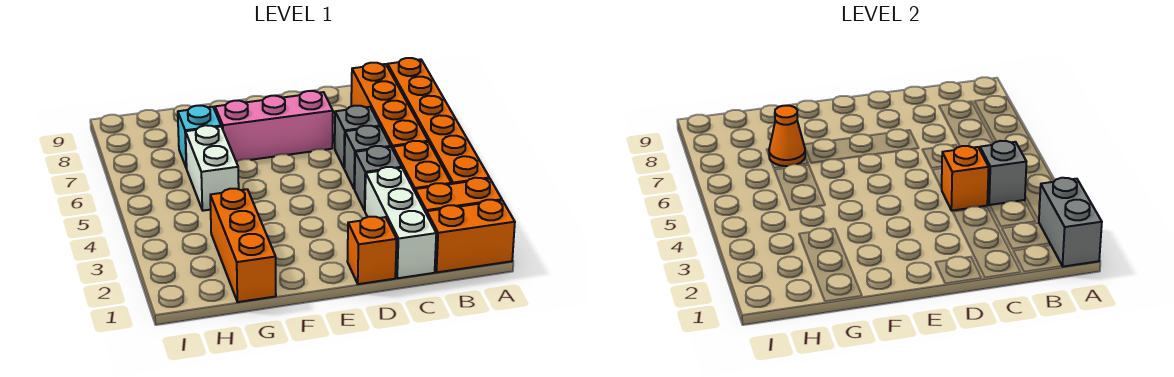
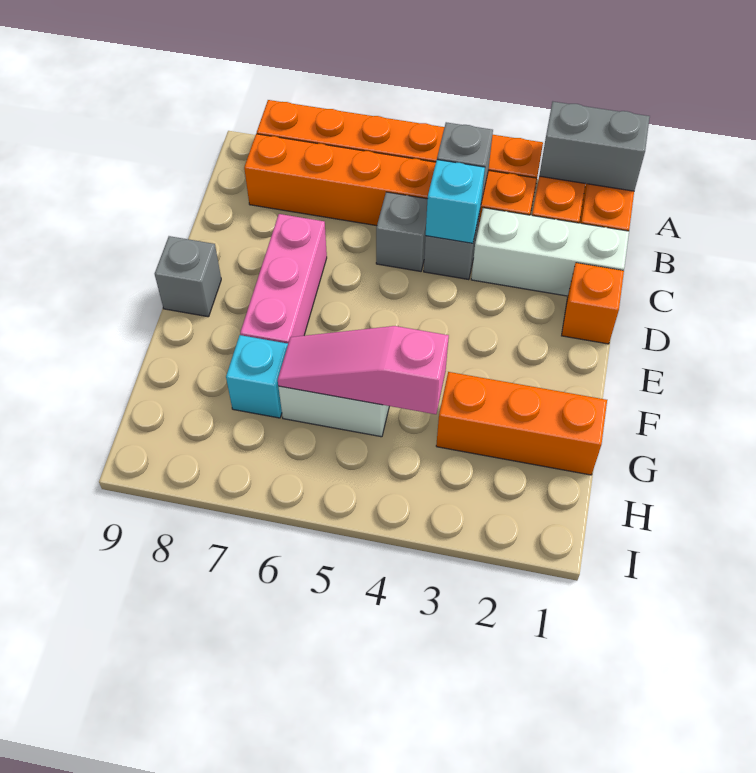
orange brick C4 level 2 -> cyan brick C4 level 2
grey brick C6 level 1 -> grey brick E9 level 1
none -> pink slope G4:G6 level 2 top 4
orange cone G7 level 2 -> none

